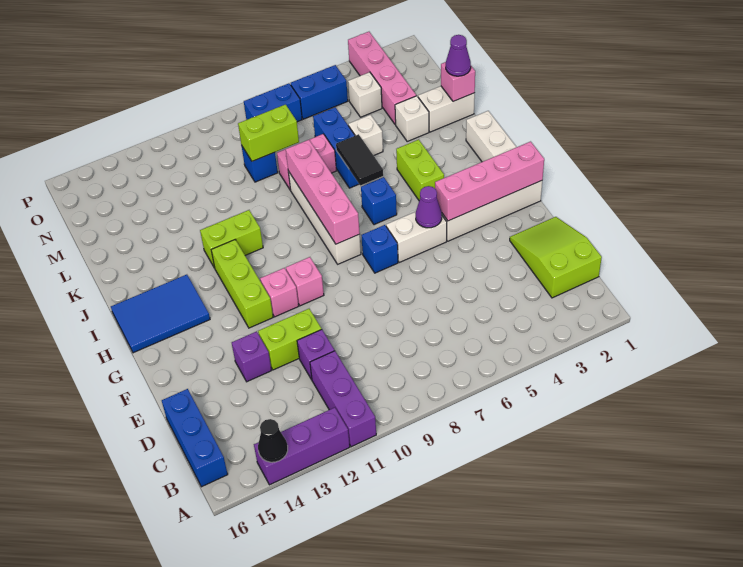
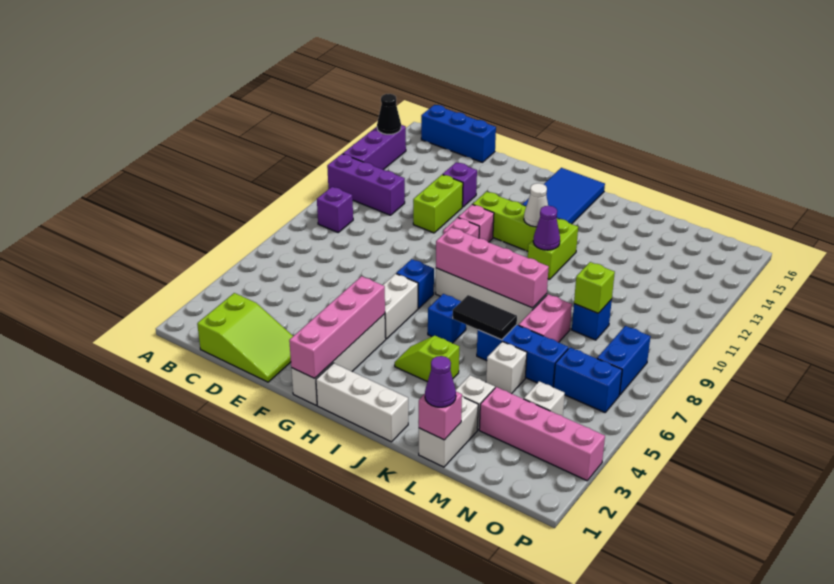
purple brick D11 level 1 -> purple brick B9 level 1
purple cone G5 level 2 -> purple cone J11 level 2
lime brick I4:J4 level 1 -> lime slope I4:J4 level 1 top J
none -> white cone I12 level 2
lime brick M8:M9 level 2 -> lime brick M9 level 2
blue brick O5:O6 level 1 -> blue brick N6:O6 level 1

